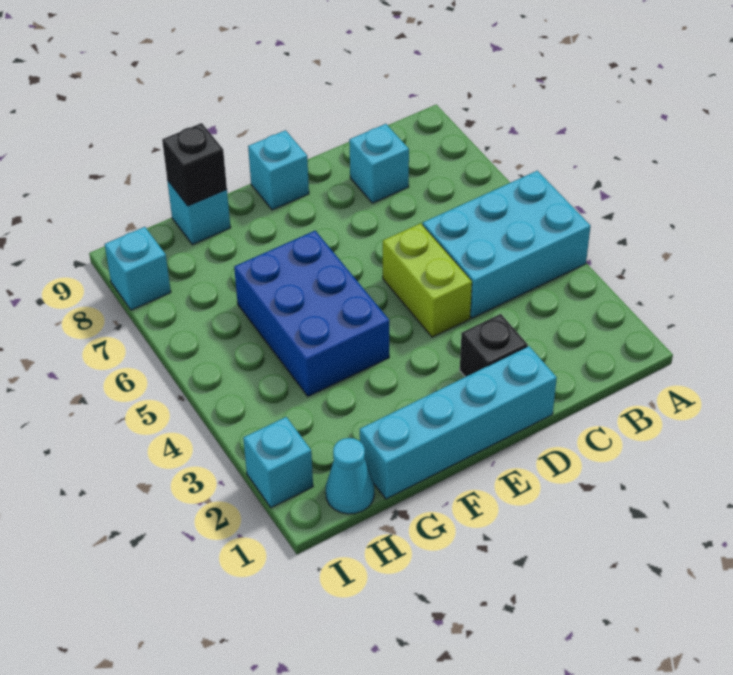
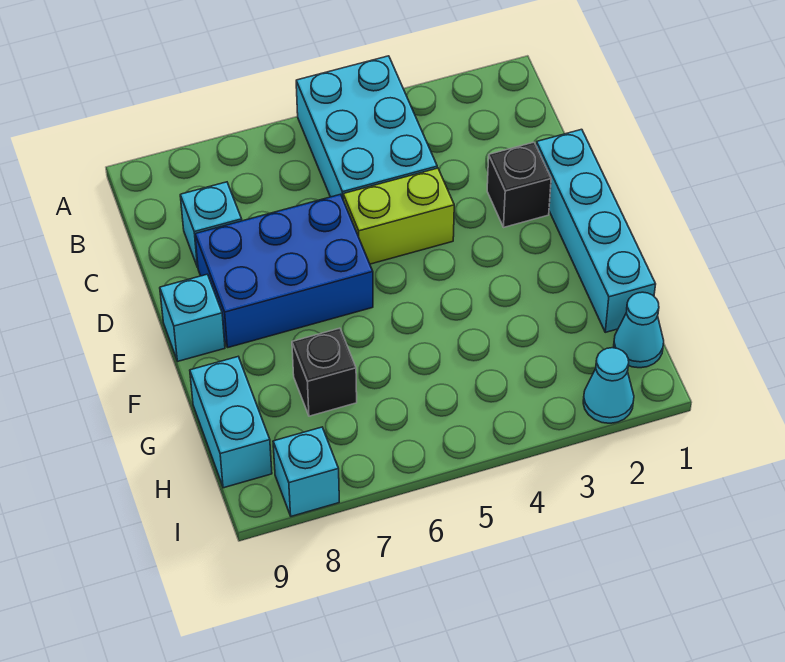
blue brick F4:G6 level 1 -> blue brick D6:E8 level 1
cyan brick G9 level 1 -> cyan brick G9:H9 level 1
black brick G9 level 2 -> black brick G7 level 1
cyan brick I2 level 1 -> cyan cone I2 level 1

